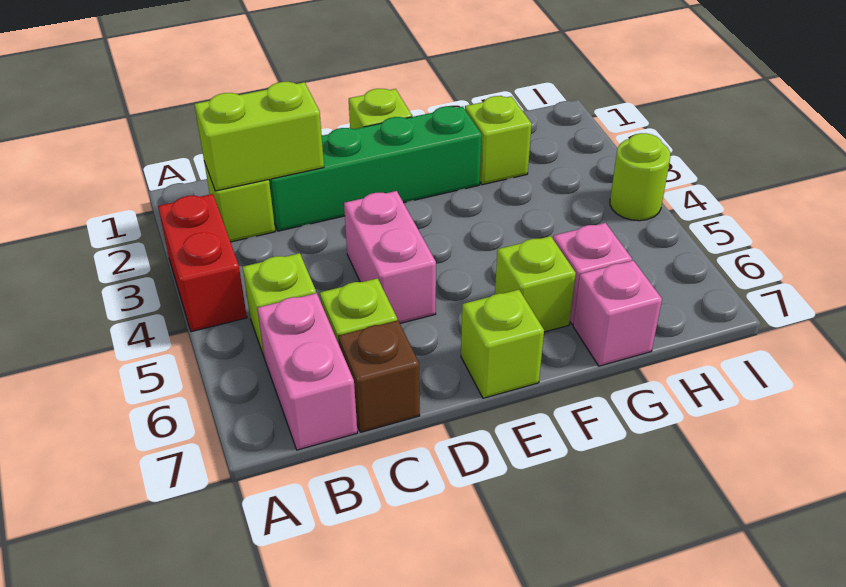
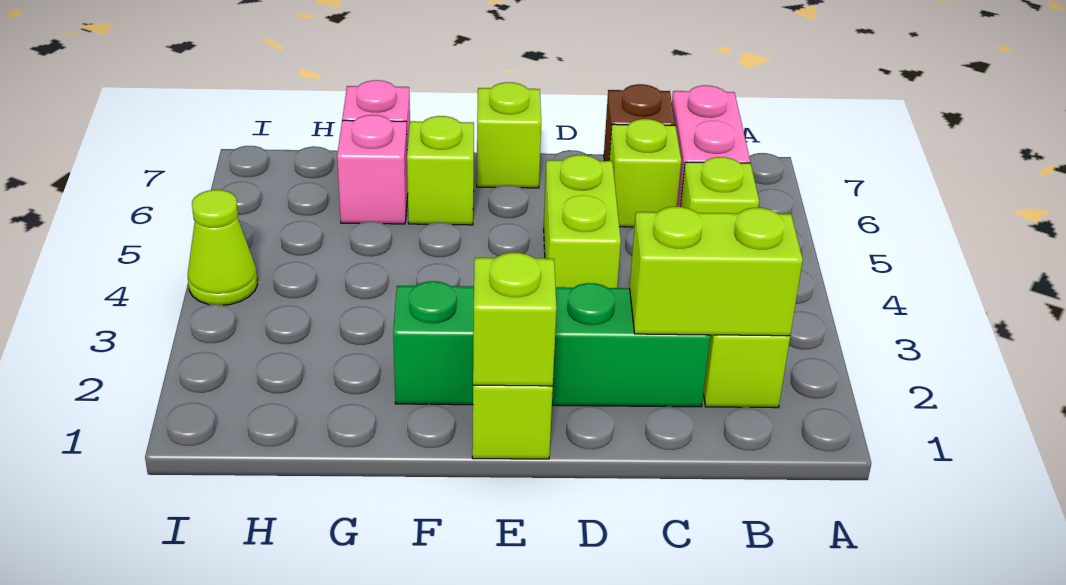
red brick A3:A4 level 1 -> none
pink brick D4:D5 level 1 -> lime brick D4:D5 level 1
lime brick G2 level 1 -> lime brick E1 level 2
lime round brick I4 level 1 -> lime cone I4 level 1

